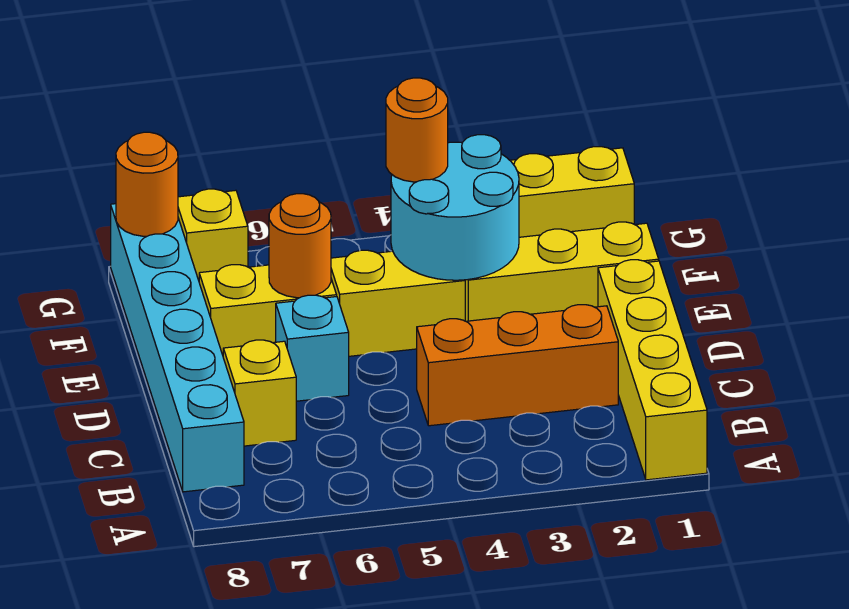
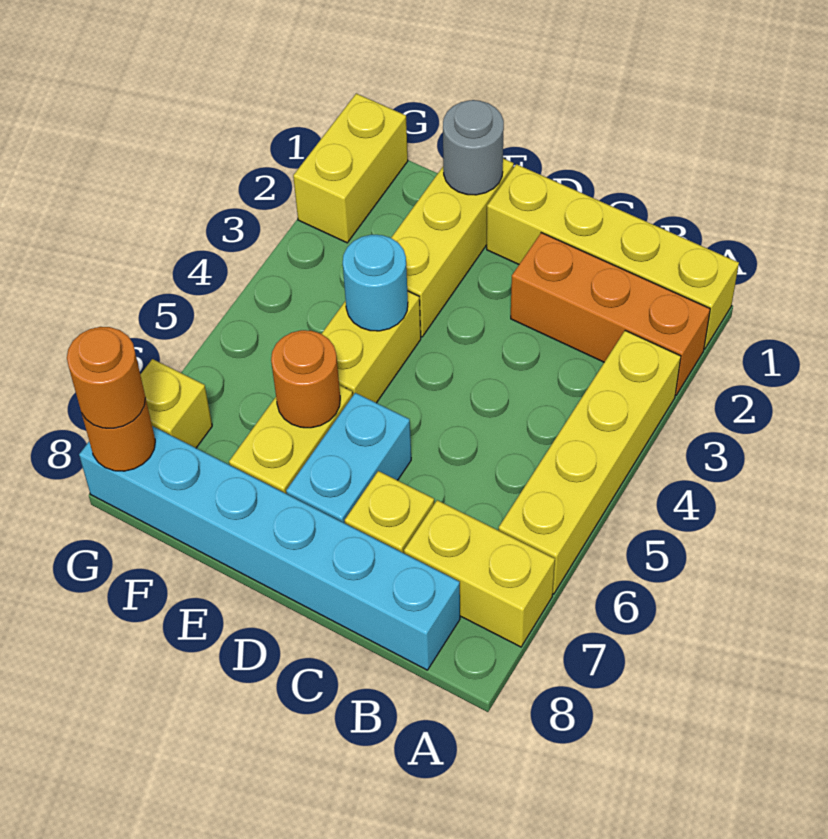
none -> yellow brick A3:A6 level 1
none -> yellow brick A7:B7 level 1
orange brick C2:C4 level 1 -> orange brick A2:C2 level 1
cyan brick D6 level 1 -> cyan brick D6:D7 level 1
none -> grey round brick E1 level 2
cyan round brick E3:F4 level 2 -> cyan round brick E4 level 2
orange round brick F4 level 3 -> orange round brick G8 level 3

